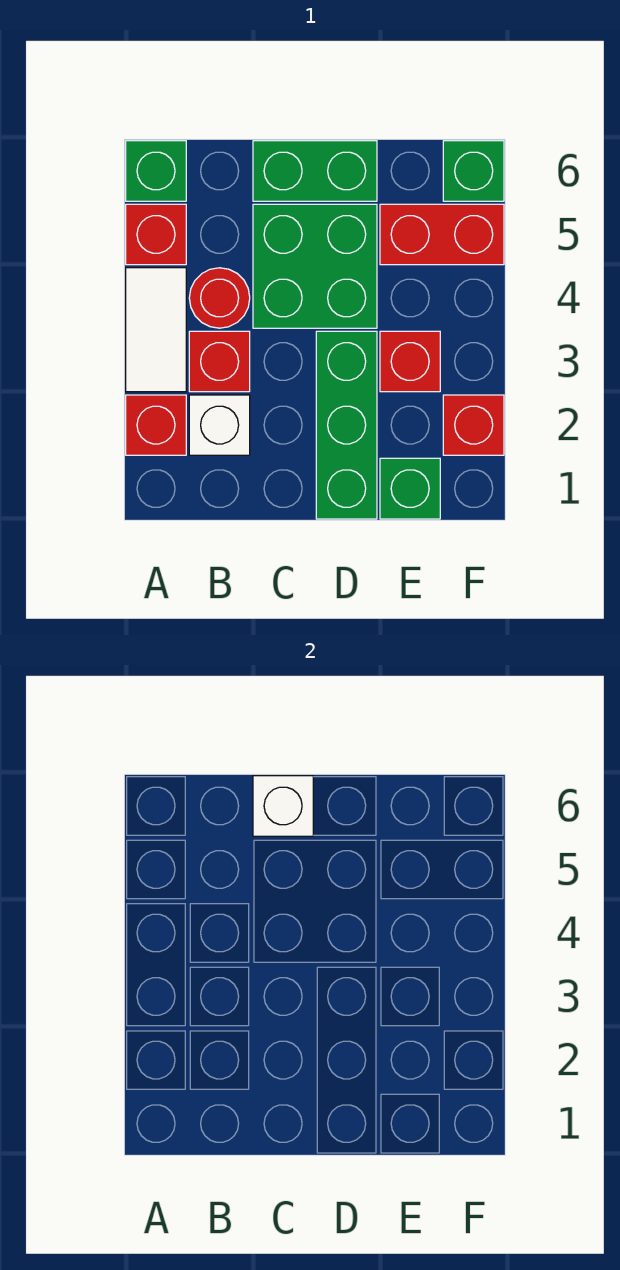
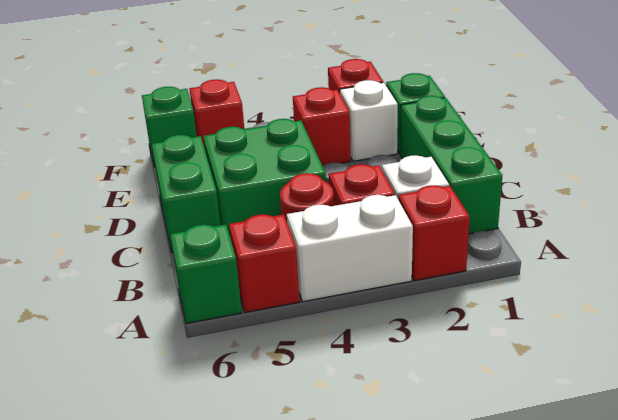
white tile A3:A4 level 1 -> white brick A3:A4 level 1
white brick C6 level 2 -> white brick E2 level 1
green brick D1:D3 level 1 -> green brick B1:D1 level 1
red brick E5:F5 level 1 -> red brick F5 level 1

